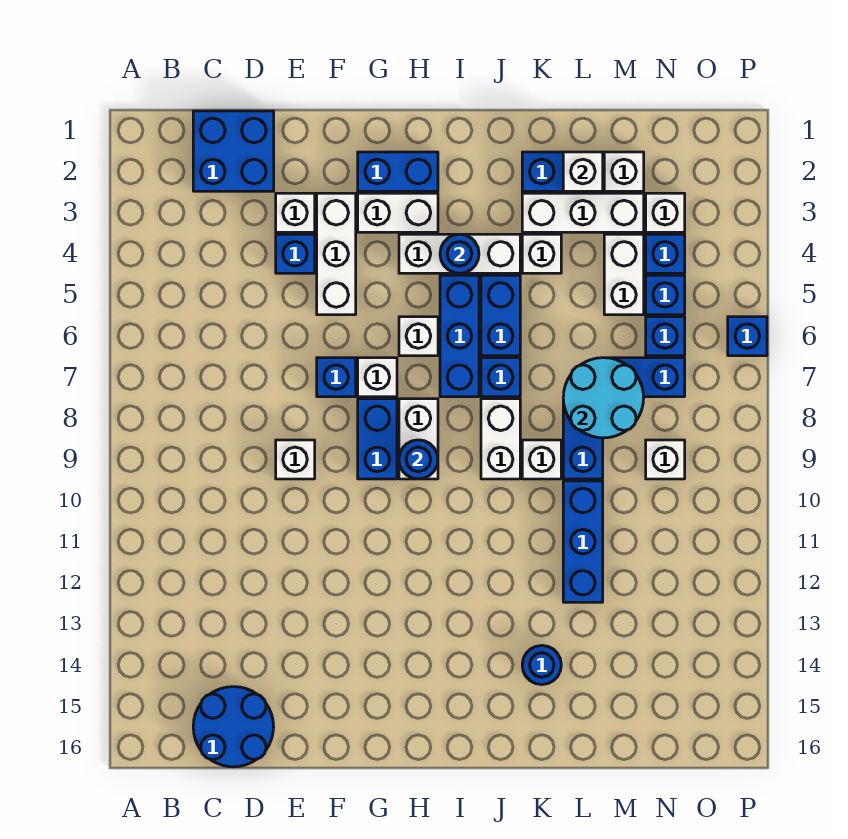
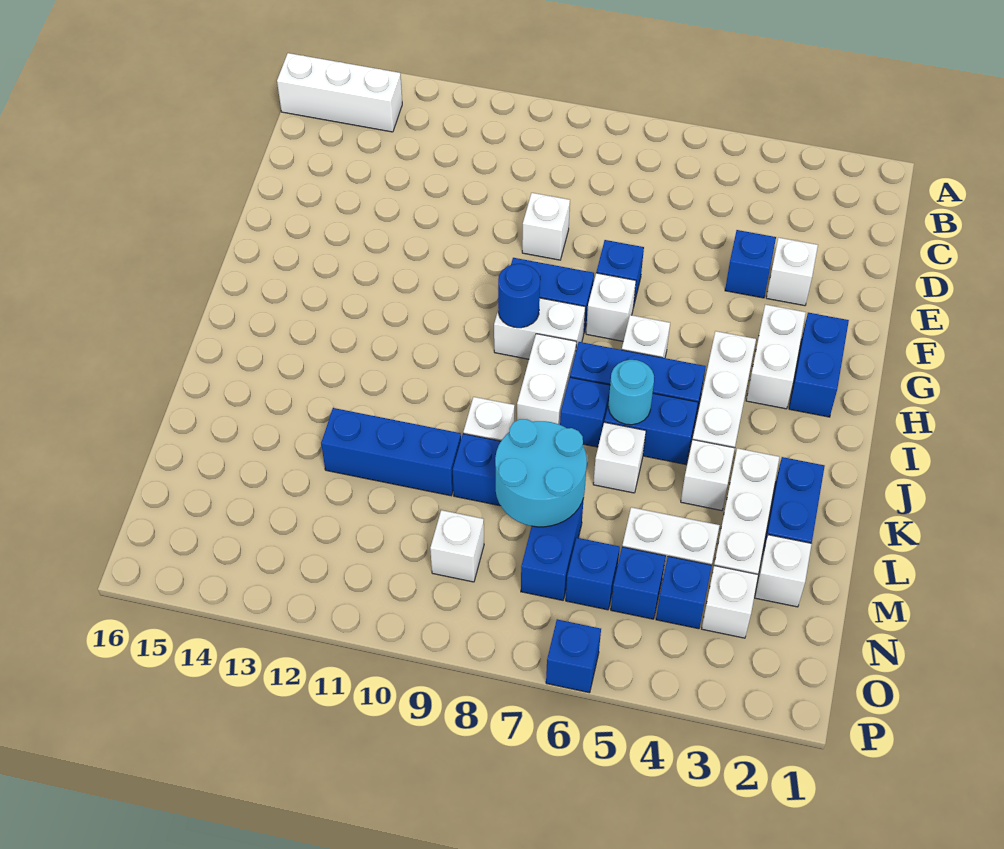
blue brick C1:D2 level 1 -> none
blue round brick C15:D16 level 1 -> none
white brick F3:F5 level 1 -> white brick B14:B16 level 1
blue round brick I4 level 2 -> none
none -> cyan round brick J6 level 2
white brick J8:J9 level 1 -> white brick I8:J8 level 1
blue round brick K14 level 1 -> none
white brick L2 level 2 -> white brick K6 level 1

